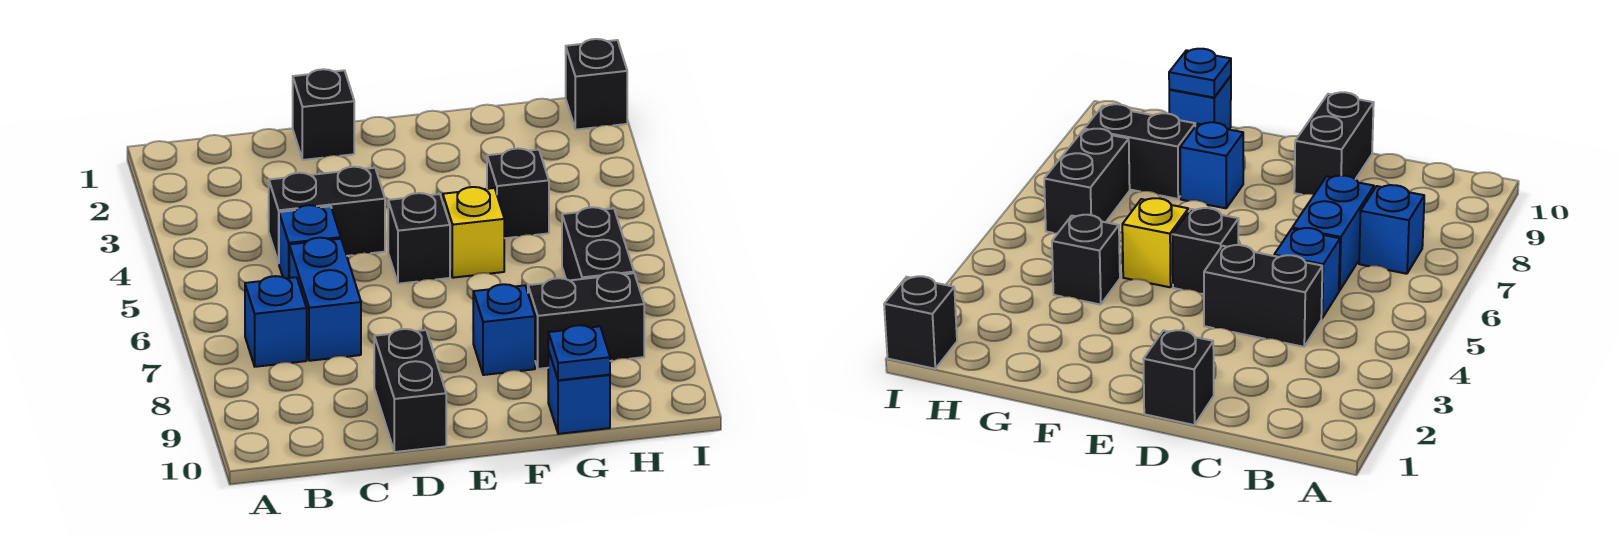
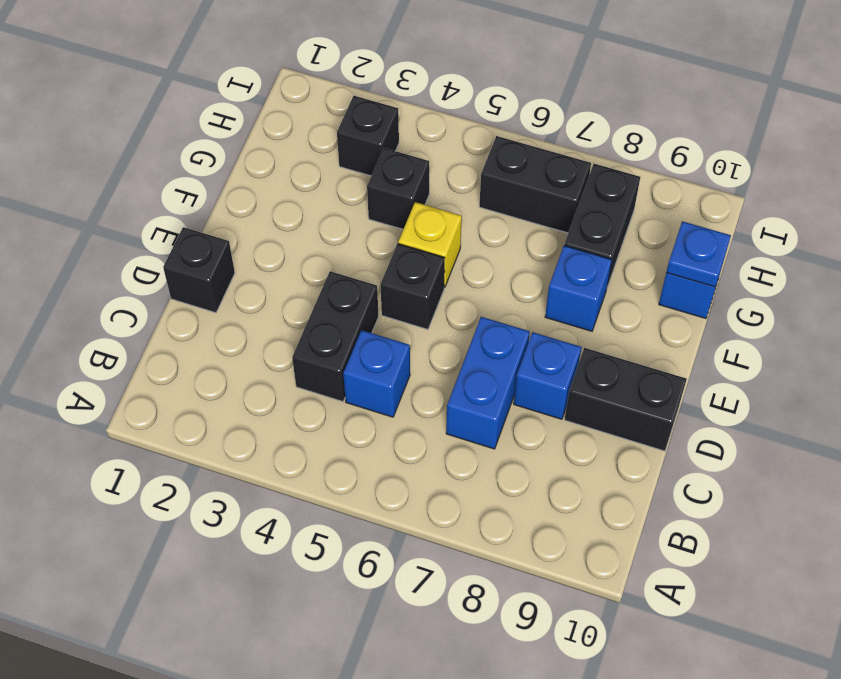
blue brick B7 level 1 -> blue brick D8 level 1
blue brick C6:C7 level 1 -> blue brick C7:D7 level 1
black brick I1 level 1 -> black brick H3 level 1

